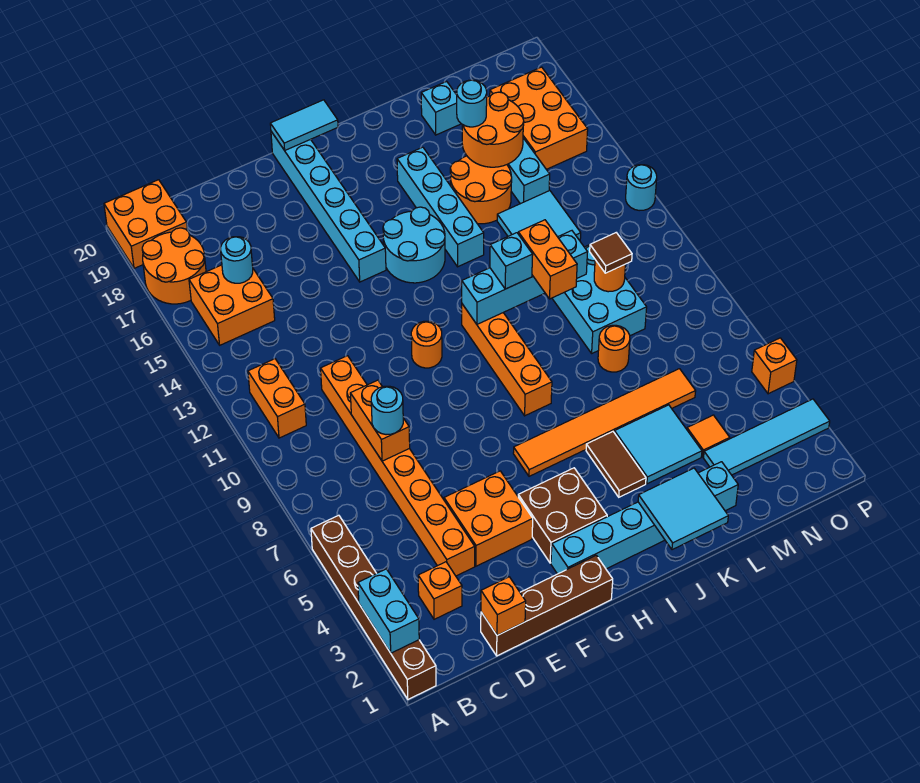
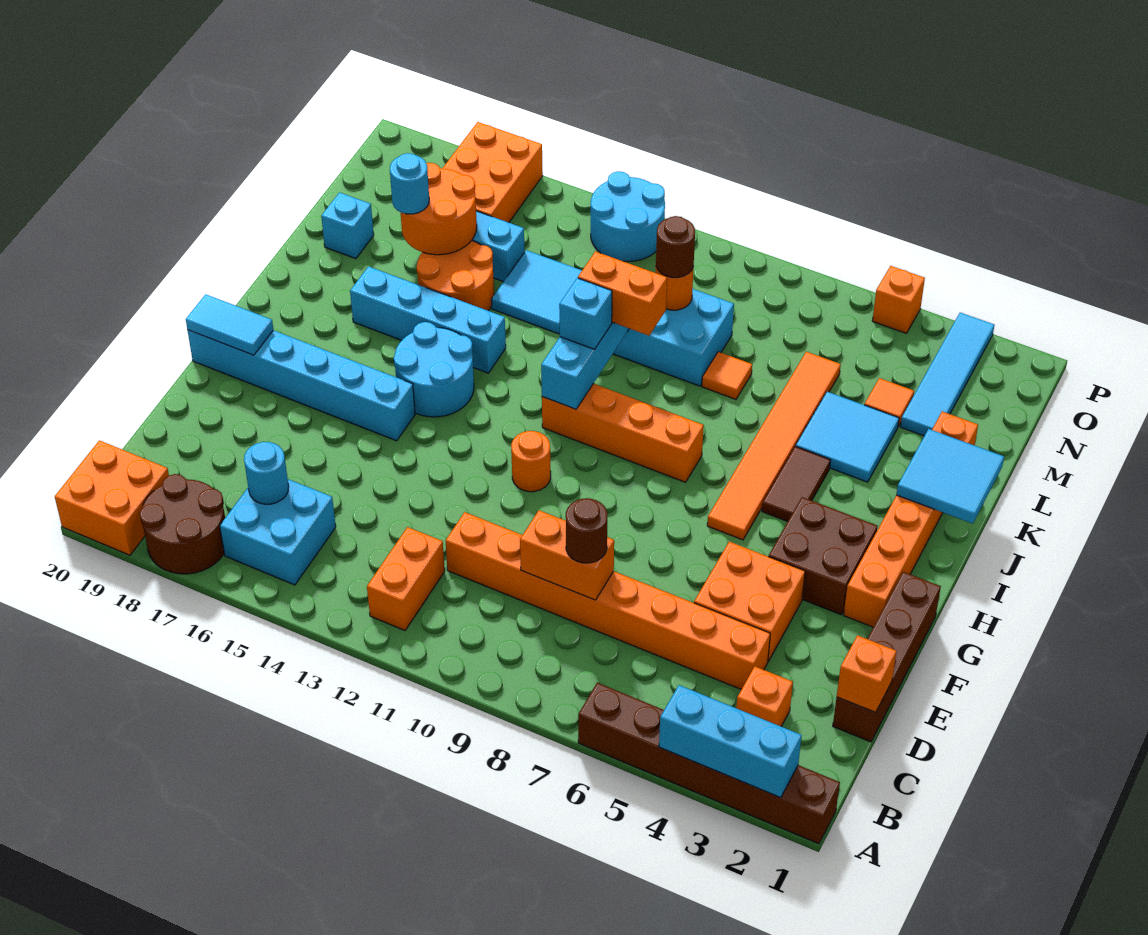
cyan brick A2:A3 level 2 -> cyan brick A2:A4 level 2
orange round brick A17:B18 level 1 -> brown round brick A17:B18 level 1
orange brick B11:B12 level 1 -> orange brick B12:C12 level 1
orange brick B15:C16 level 1 -> cyan brick B15:C16 level 1
cyan round brick D8 level 3 -> brown round brick D8 level 3
cyan brick G2:L2 level 1 -> orange brick G2:L2 level 1
cyan tile G20:H20 level 2 -> cyan tile G19:G20 level 2
brown tile J4:J5 level 1 -> brown tile I5:J5 level 1
orange round brick L8 level 1 -> orange tile L8 level 1
brown tile M10 level 3 -> brown round brick M10 level 3
orange brick N16:O18 level 1 -> orange brick N16:P17 level 1
cyan round brick P13 level 1 -> cyan round brick O12:P13 level 1

